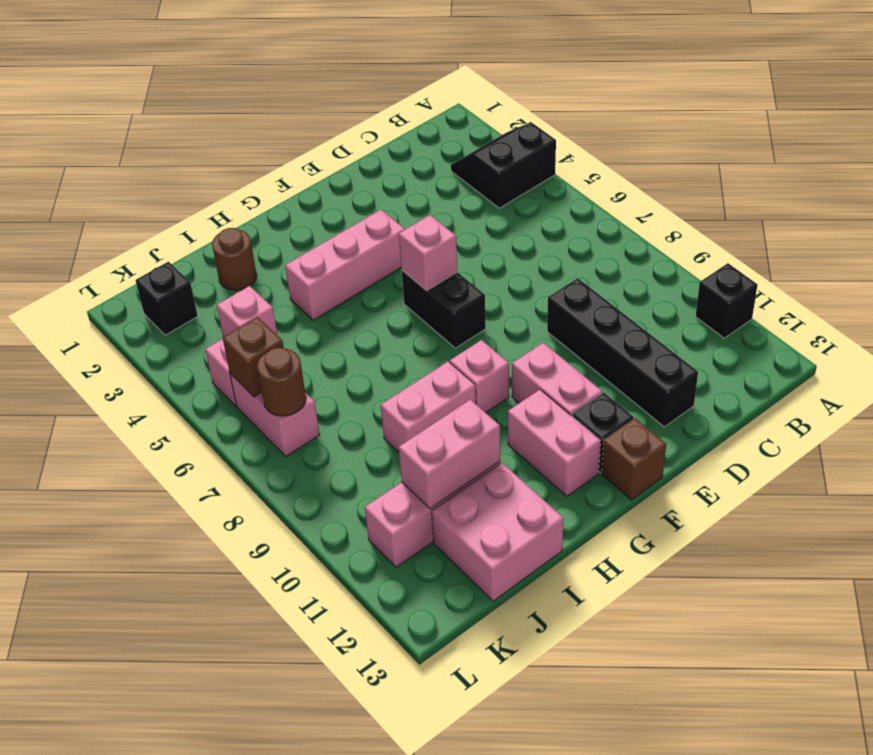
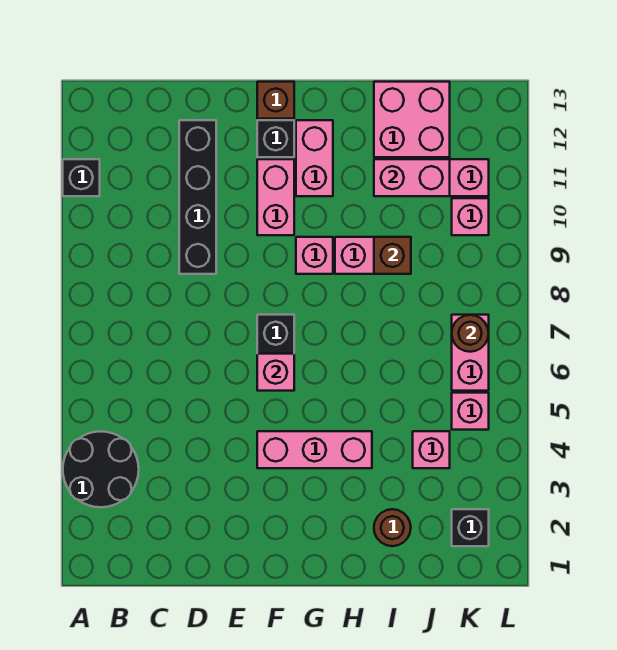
black slope A3:B4 level 1 top 4 -> black round brick A3:B4 level 1
brown brick K6 level 2 -> brown brick I9 level 2
none -> pink brick K10 level 1

